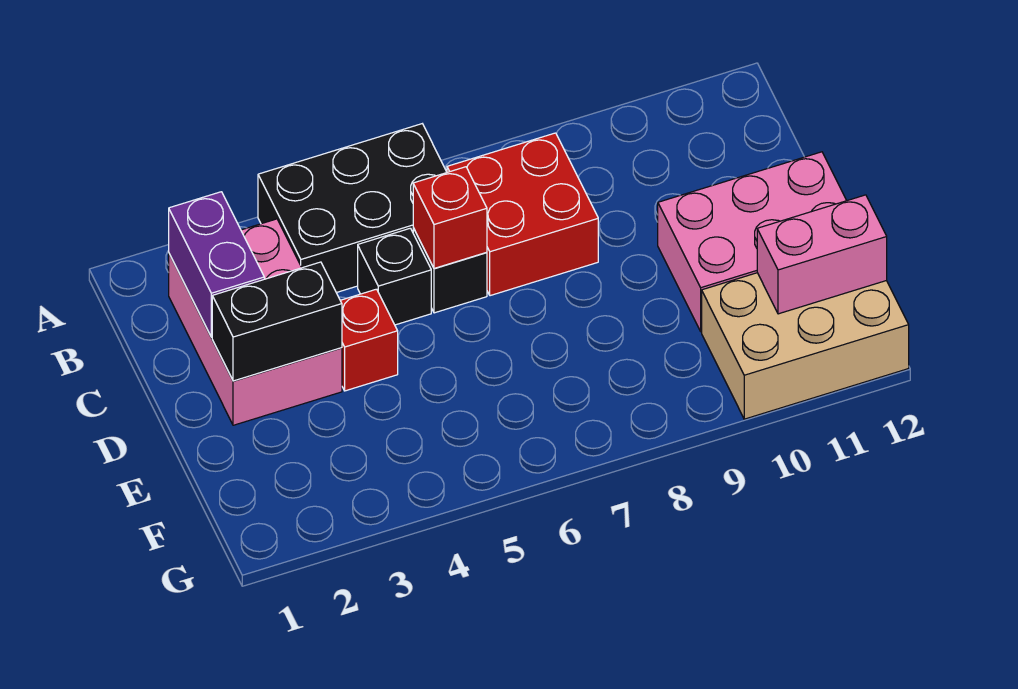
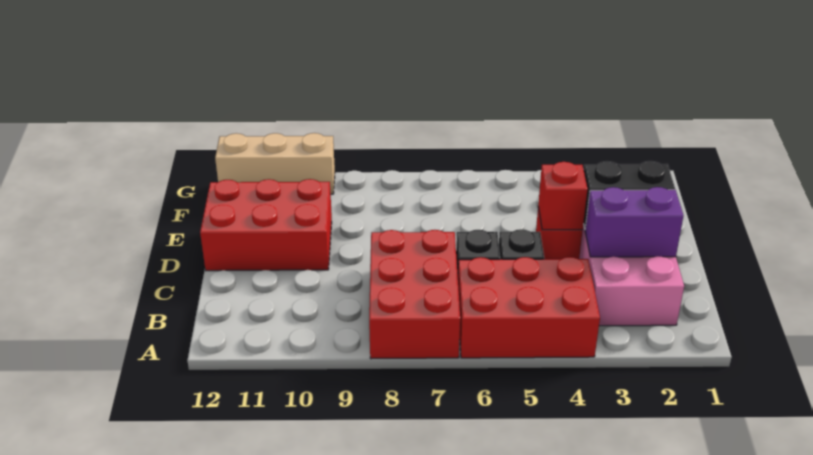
black brick A4:B6 level 1 -> red brick A4:B6 level 1
purple brick B2:C2 level 2 -> purple brick C2:C3 level 2
red brick B7:C8 level 1 -> red brick A7:C8 level 1
red brick C6 level 2 -> red brick D4 level 2
pink brick D10:E12 level 1 -> red brick D10:E12 level 1
tan brick F10:G12 level 1 -> tan brick G10:G12 level 1
pink brick F11:F12 level 2 -> none

